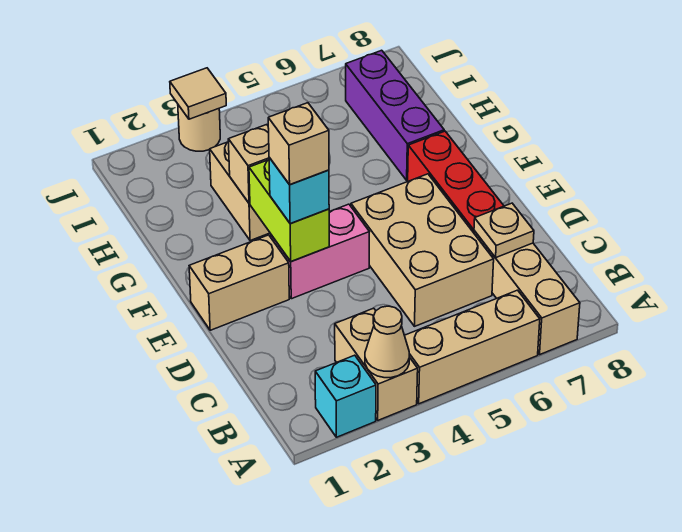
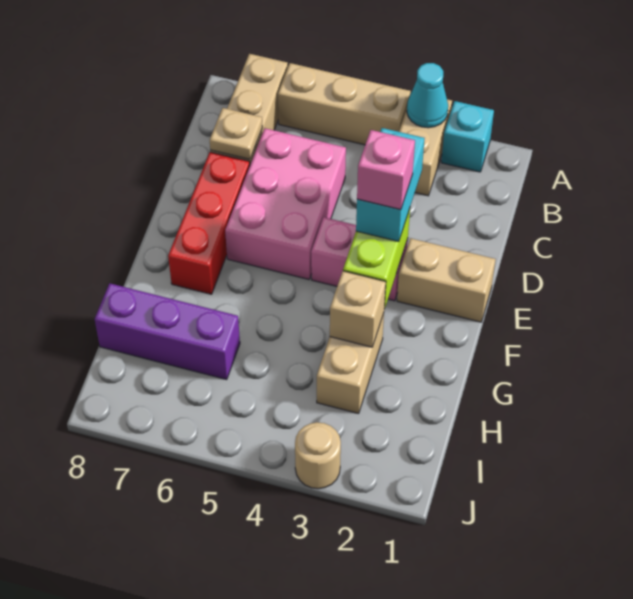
tan cone A3 level 2 -> cyan cone A3 level 2
tan brick C5:E6 level 1 -> pink brick C5:E6 level 1
cyan brick E3 level 3 -> cyan brick D3:E3 level 3
tan brick E3 level 4 -> pink brick E3 level 4
purple brick G7:I7 level 1 -> purple brick H6:H8 level 1
tan tile J3 level 2 -> none

